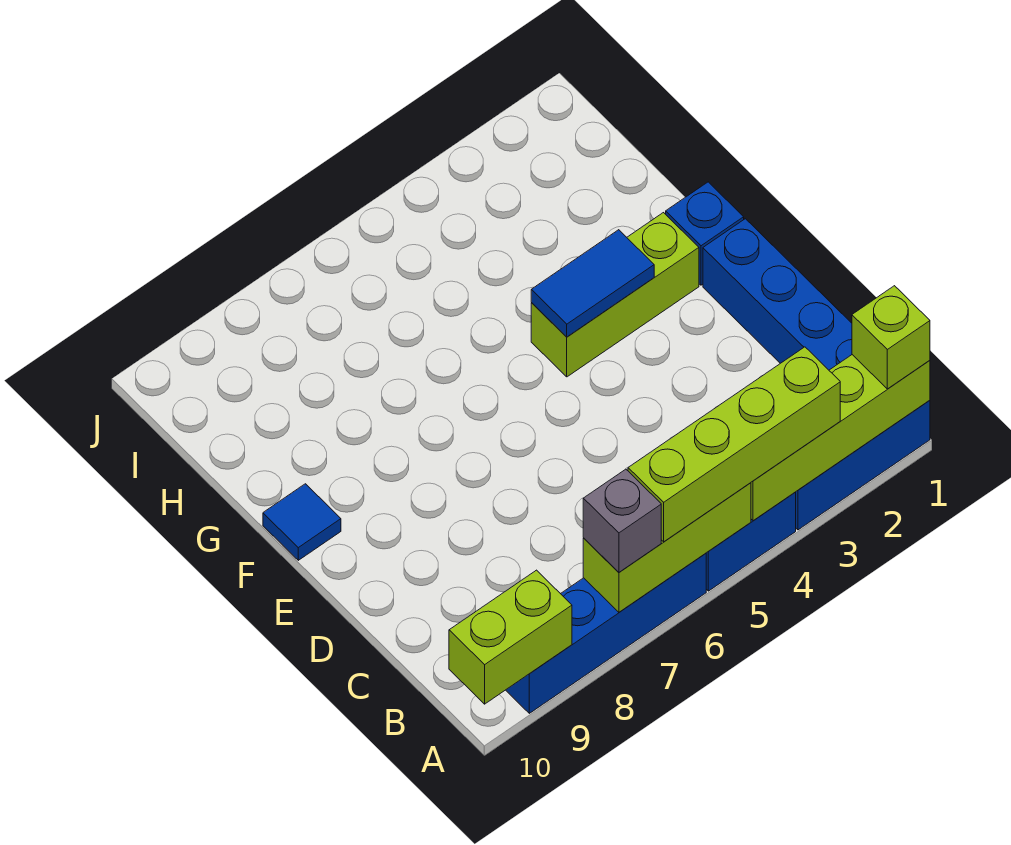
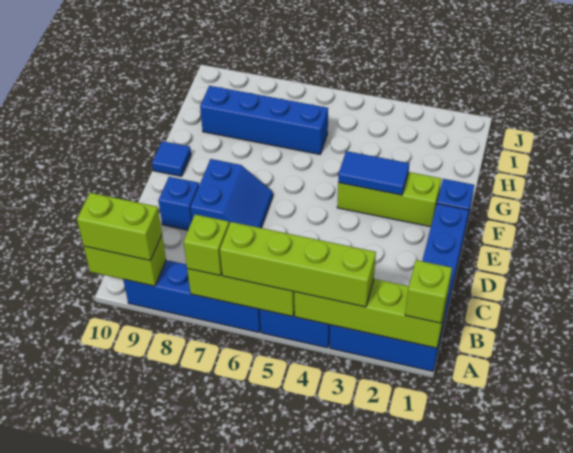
grey brick A7 level 3 -> lime brick A7 level 3
none -> lime brick A9:A10 level 3
none -> blue slope D7:E8 level 1 top 8
none -> blue brick D9 level 1
none -> blue brick H6:H9 level 1

